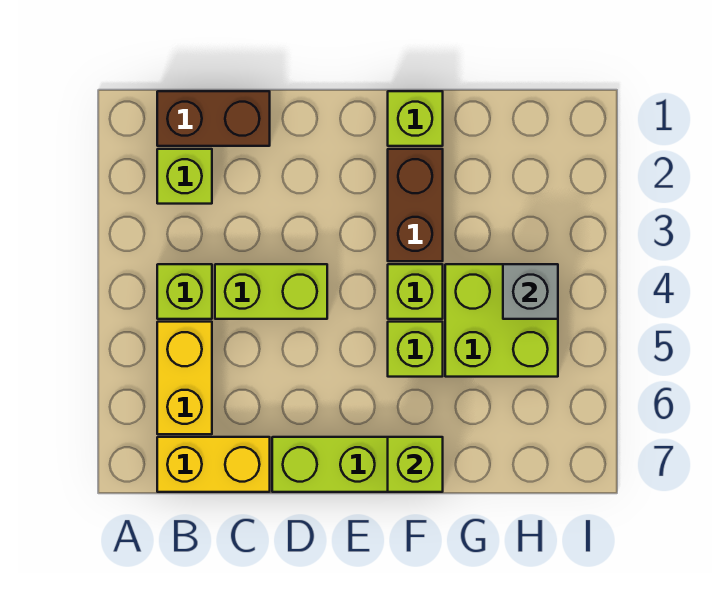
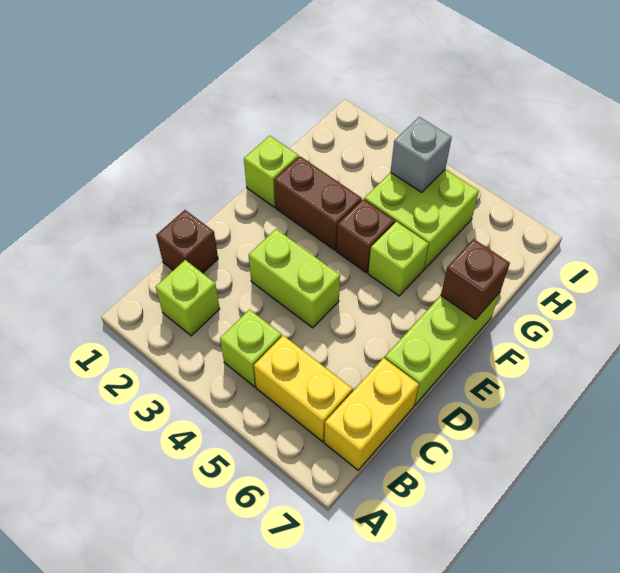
brown brick B1:C1 level 1 -> brown brick C1 level 1
lime brick C4:D4 level 1 -> lime brick D3:D4 level 1
lime brick F4 level 1 -> brown brick F4 level 1
lime brick F7 level 2 -> brown brick F7 level 2

